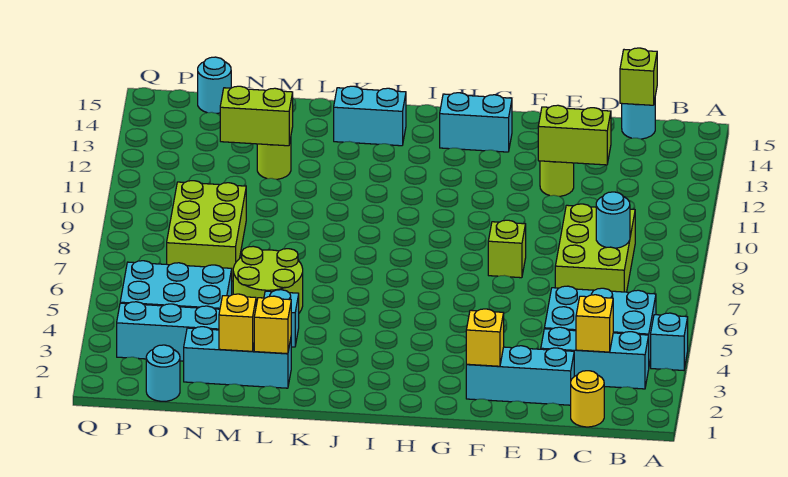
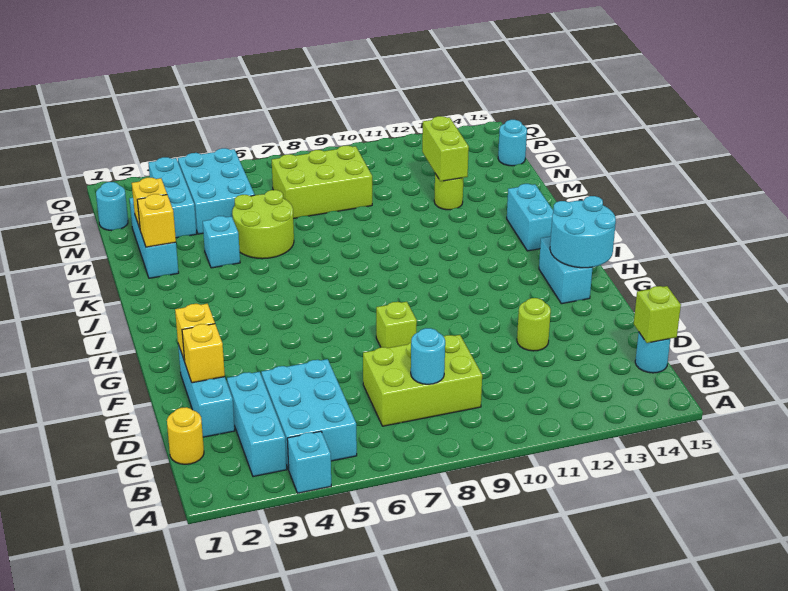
yellow brick C3 level 2 -> yellow brick E2 level 2
lime brick D12:E12 level 2 -> none
none -> cyan round brick G14:H15 level 2

